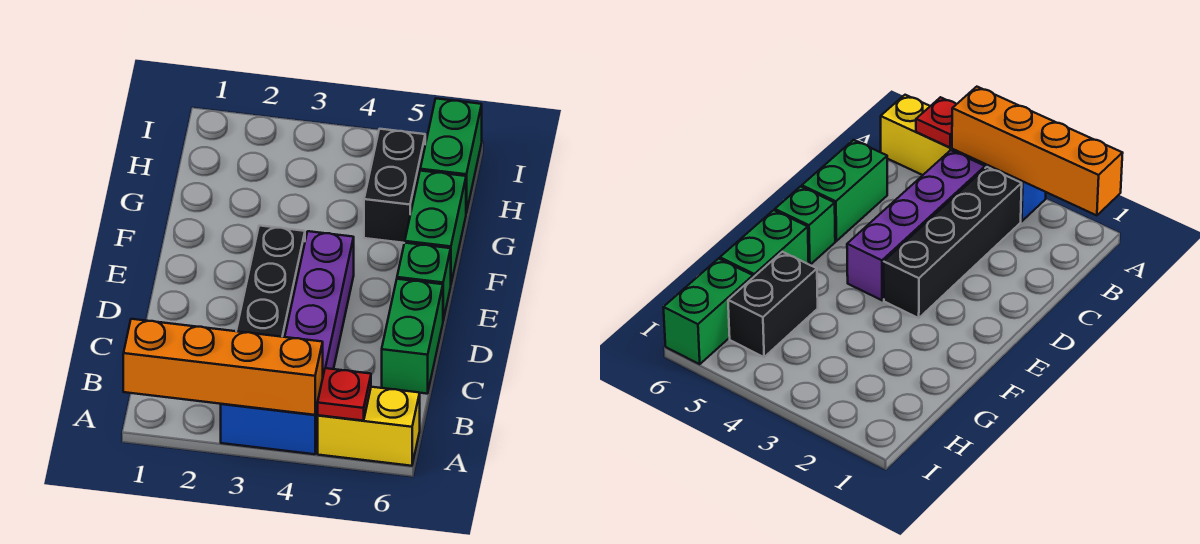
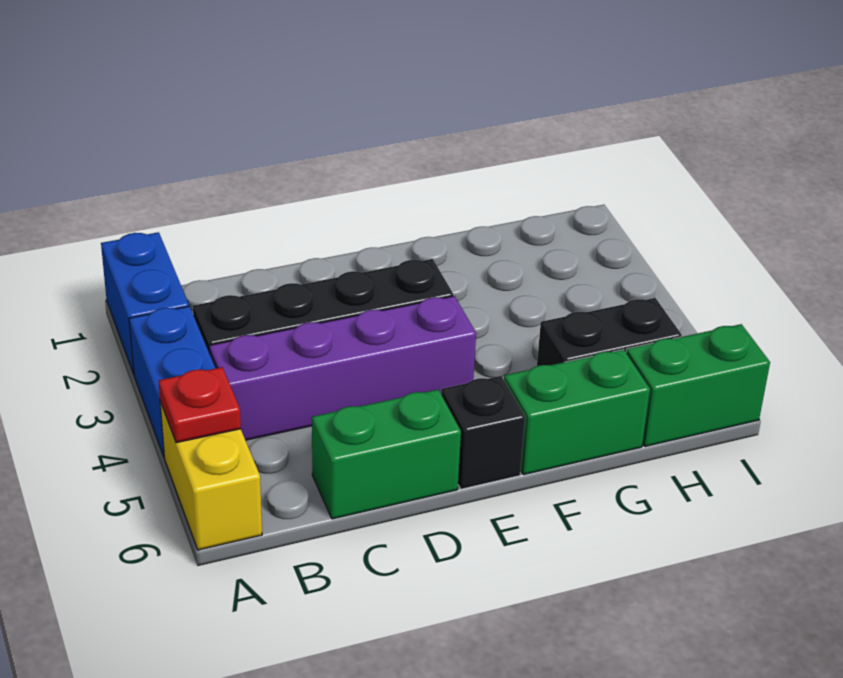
none -> blue brick A1:A2 level 1
orange brick A1:A4 level 2 -> none
green brick E6 level 1 -> black brick E6 level 1

